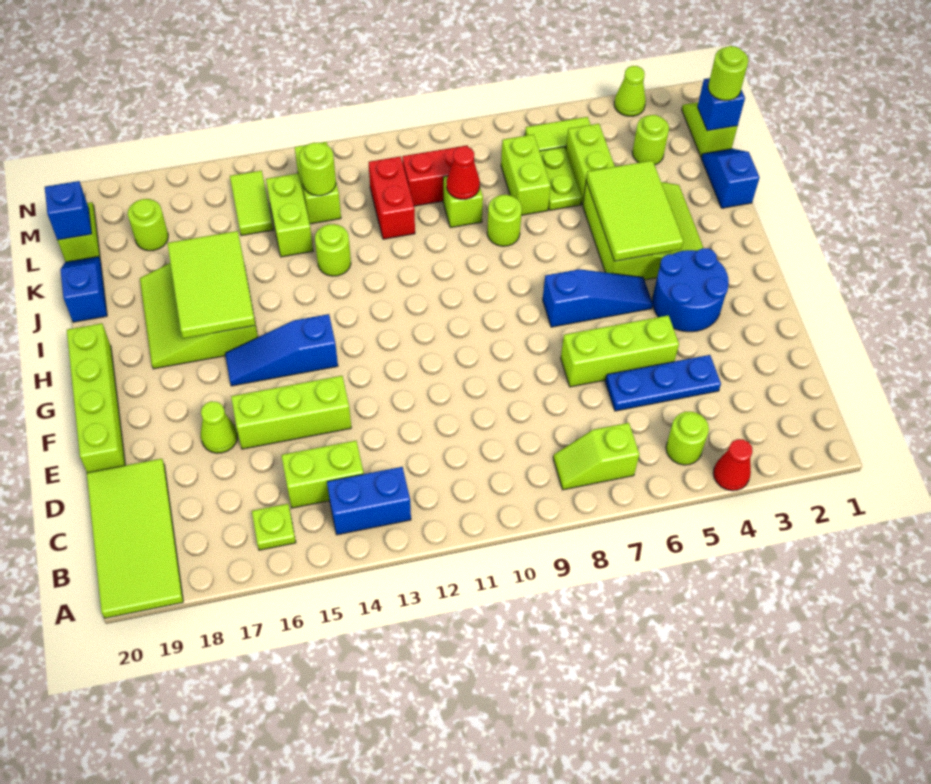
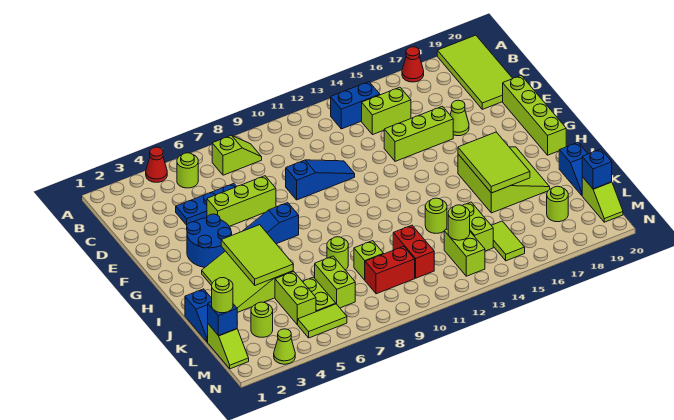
lime plate B16 level 1 -> none
blue slope G14:G16 level 1 top 14 -> blue slope E9:E11 level 1 top 9
red cone K9 level 2 -> red cone A17 level 1

